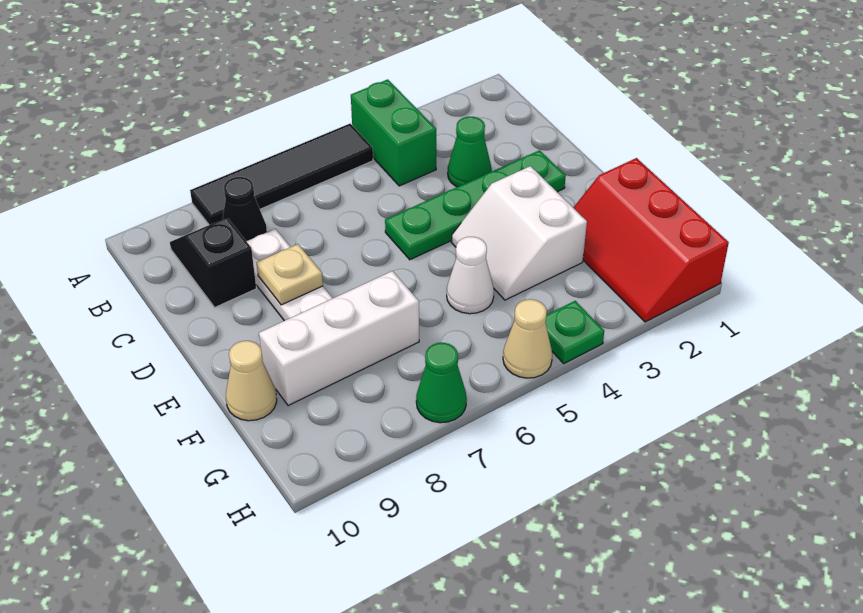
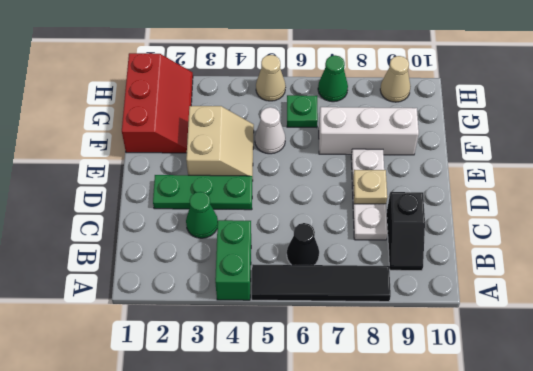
black cone B8 level 1 -> black cone B6 level 1
green plate D2:D5 level 1 -> green plate D2:D4 level 1
white slope E3:F4 level 1 top 3 -> tan slope E3:F4 level 1 top 3
tan cone F10 level 1 -> tan cone H9 level 1
green plate H4 level 1 -> green plate G6 level 1

